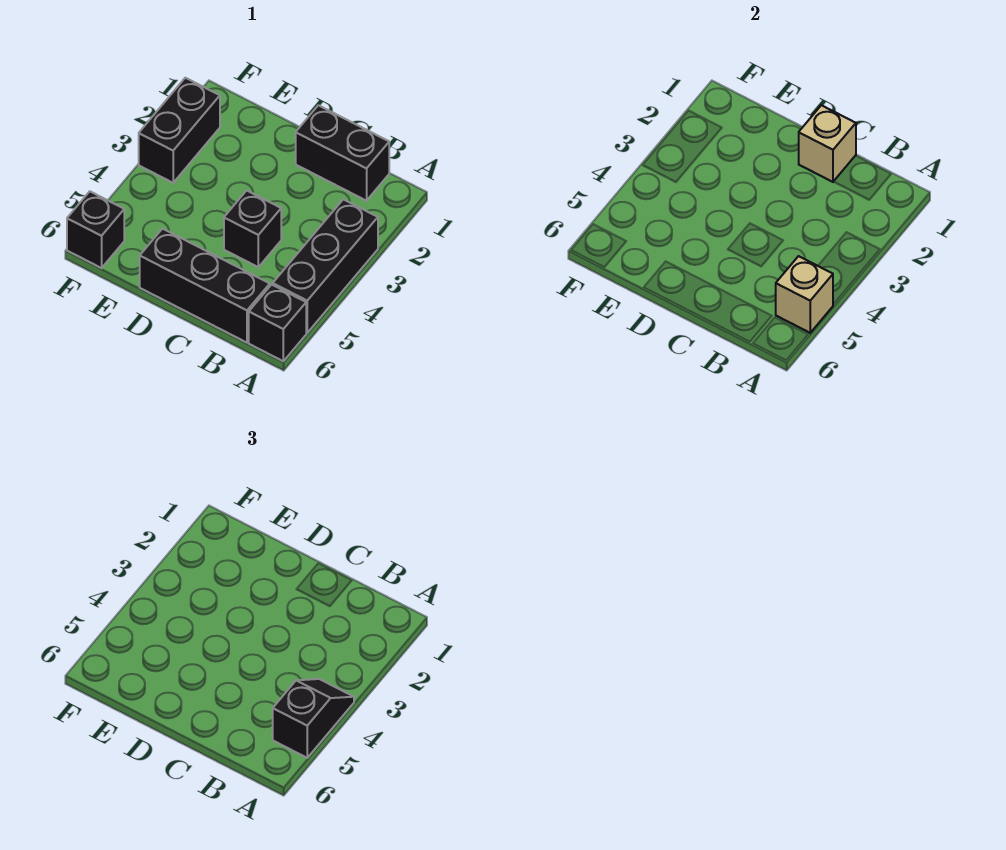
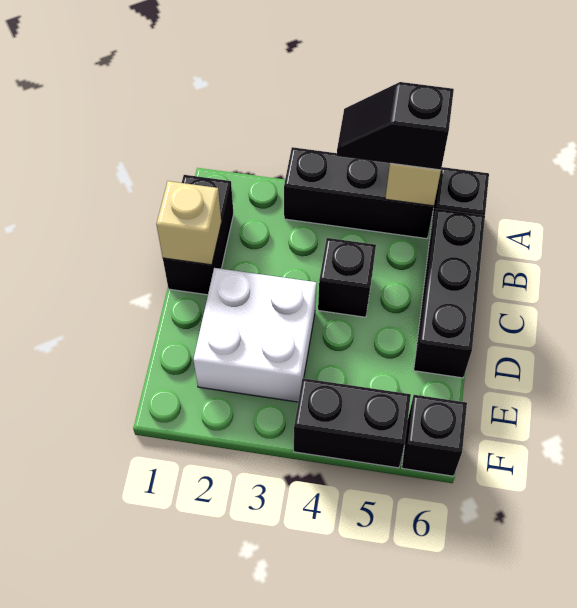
none -> white brick D2:E3 level 1
black brick F2:F3 level 1 -> black brick F4:F5 level 1

